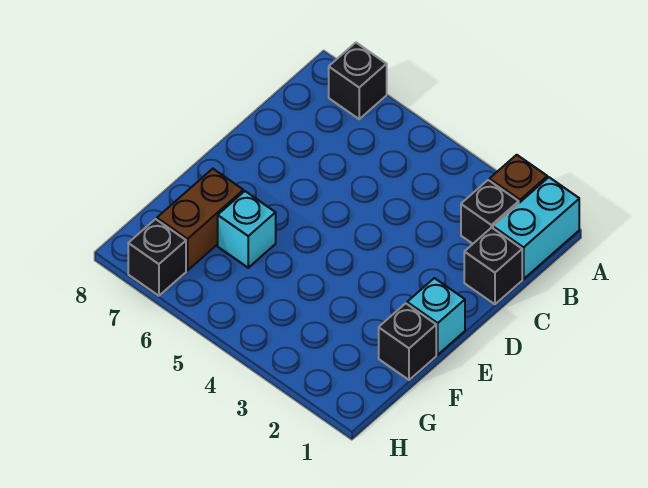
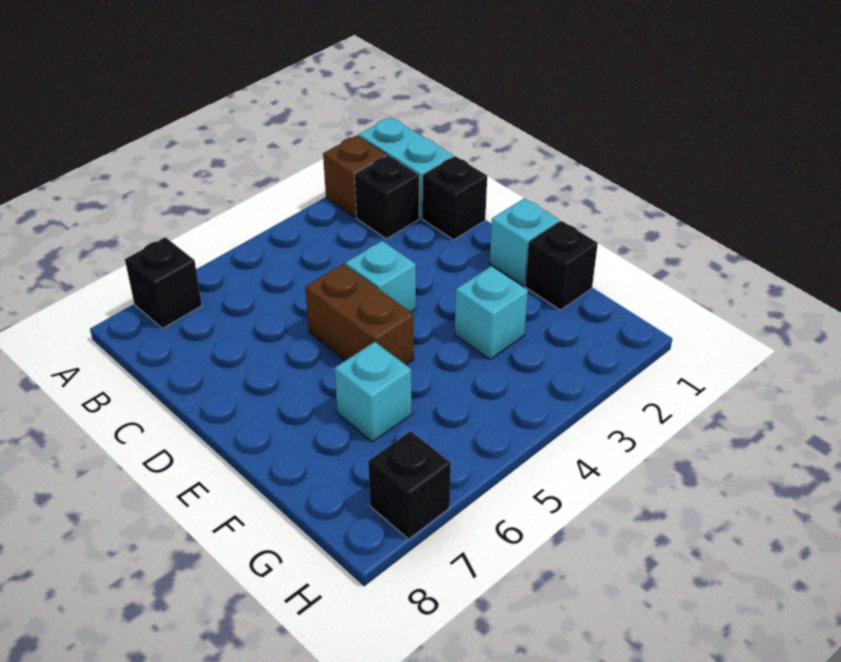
none -> cyan brick D4 level 1
none -> cyan brick F3 level 1
brown brick F7:G7 level 1 -> brown brick D5:E5 level 1

